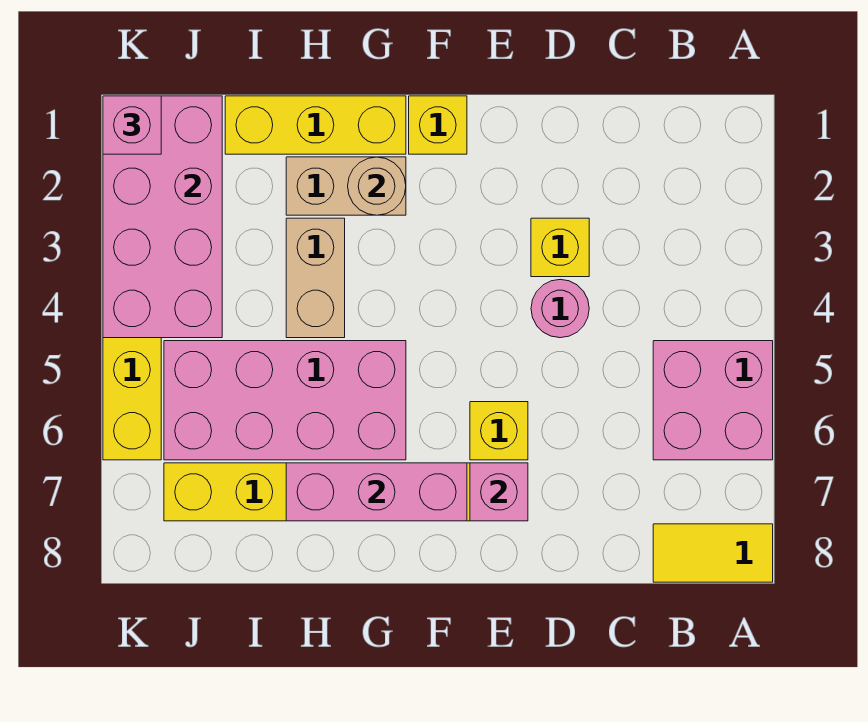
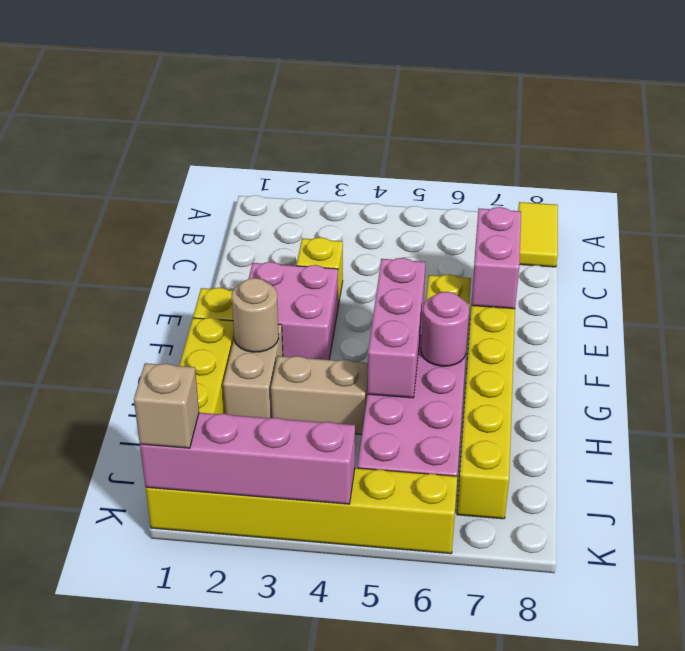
pink brick A5:B6 level 1 -> pink brick E2:F3 level 1
pink round brick D4 level 1 -> pink round brick G6 level 2
pink brick E7 level 2 -> pink brick D7:E7 level 2
pink brick F7:H7 level 2 -> pink brick F5:H5 level 2
pink brick J1:K4 level 2 -> pink brick K1:K4 level 2
pink brick K1 level 3 -> tan brick K1 level 3

